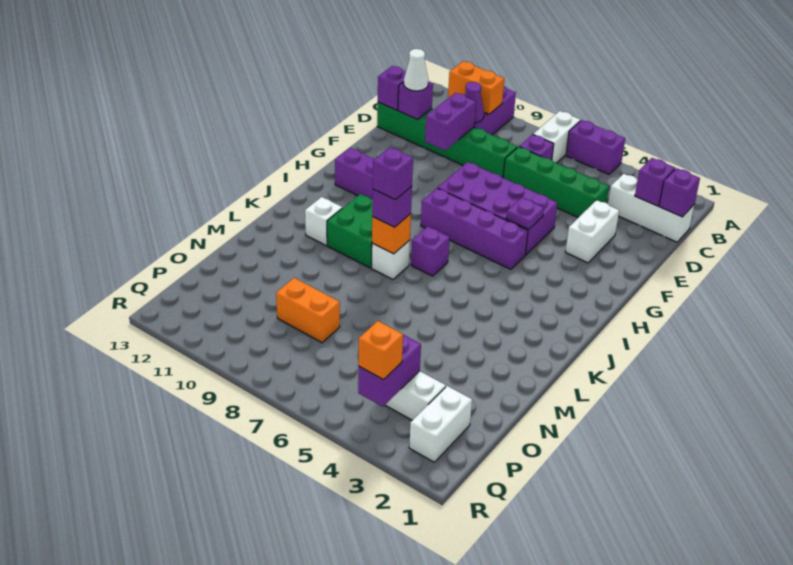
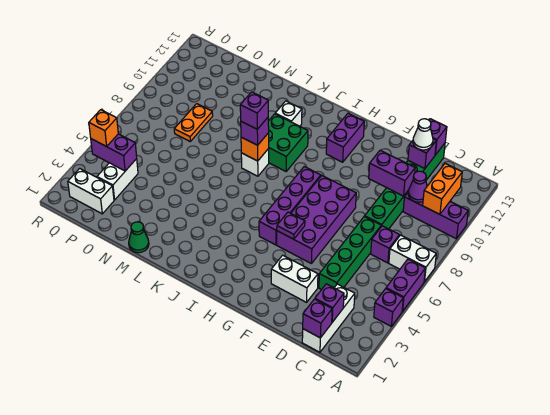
purple brick J7 level 1 -> purple brick A4 level 1
none -> green cone M1 level 1
orange brick O8:O9 level 1 -> orange plate O8:O9 level 1

